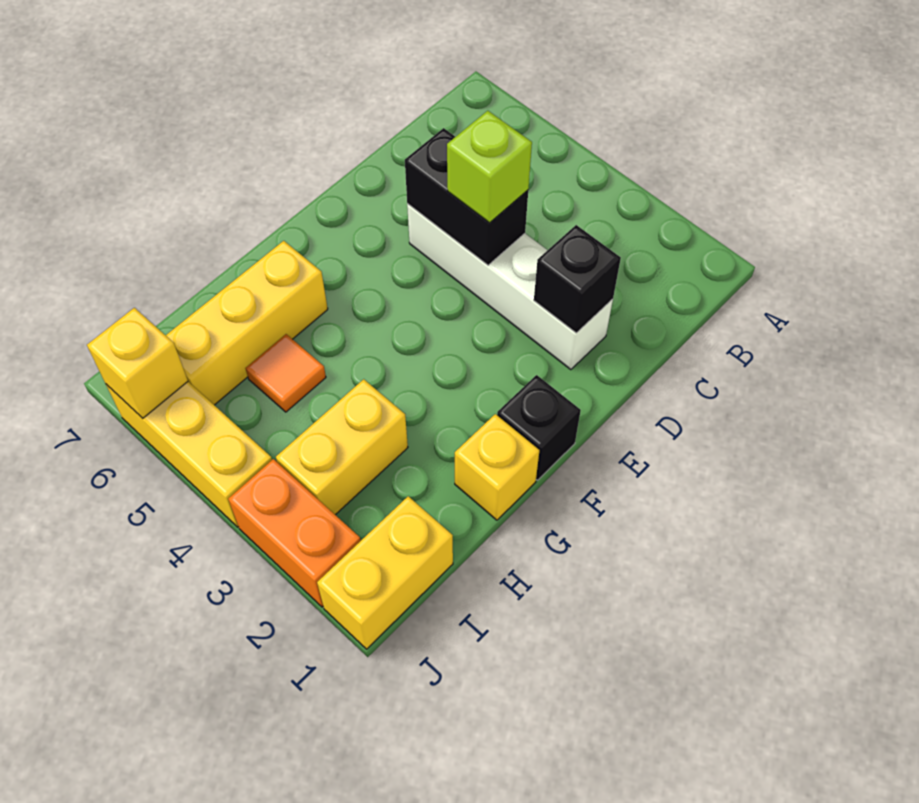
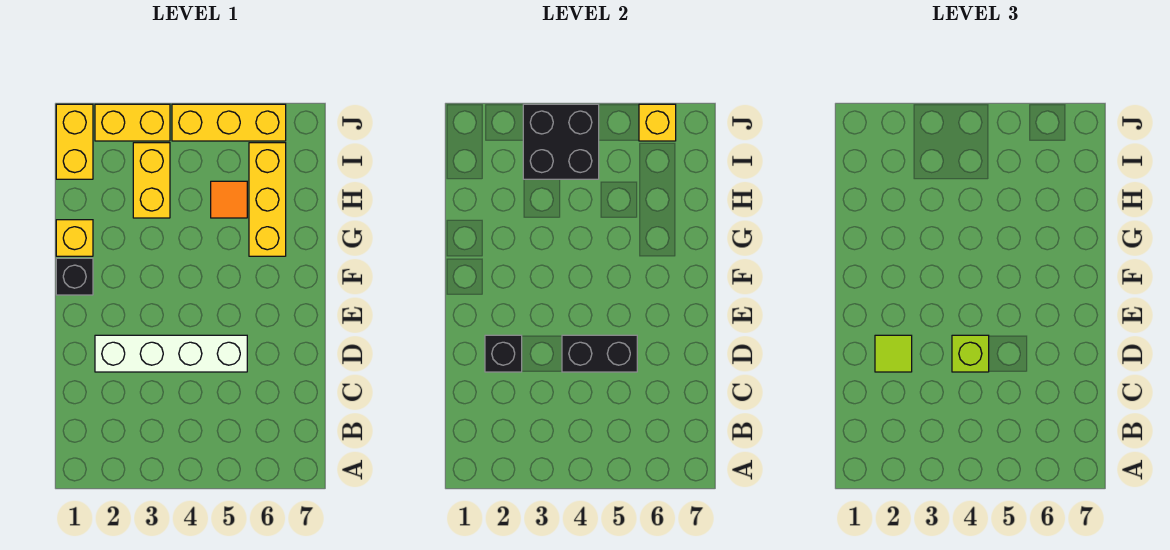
none -> lime tile D2 level 3
none -> black brick I3:J4 level 2
orange brick J2:J3 level 1 -> yellow brick J2:J3 level 1

